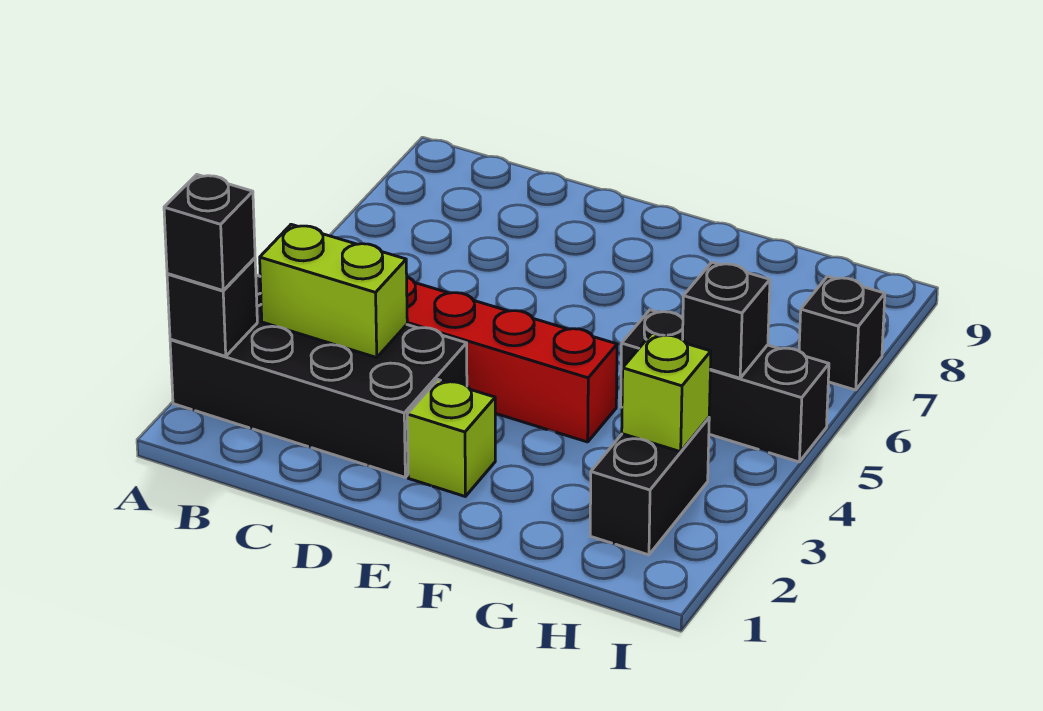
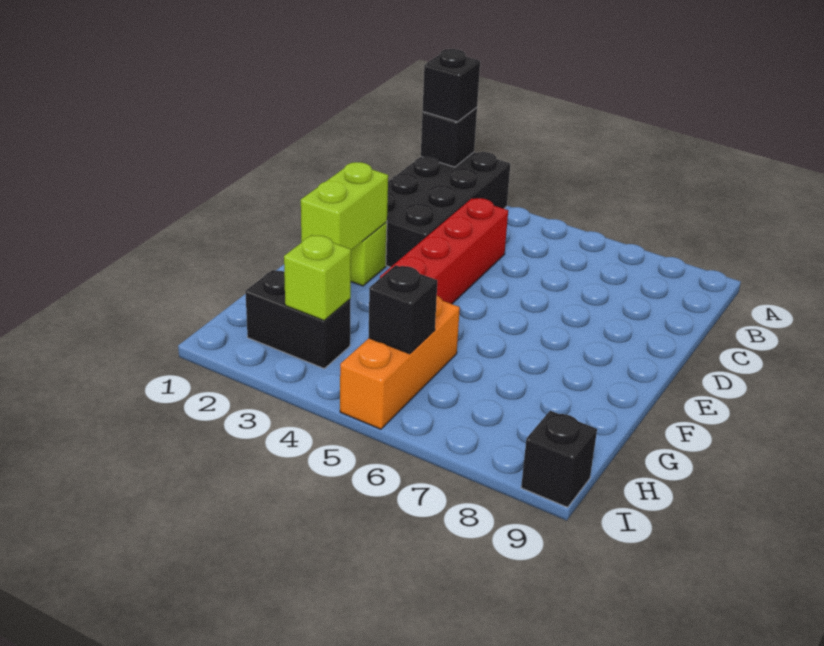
lime brick B3:C3 level 2 -> lime brick E2:F2 level 2
black brick G5:I5 level 1 -> orange brick G5:I5 level 1
black brick I7 level 1 -> black brick I9 level 1

